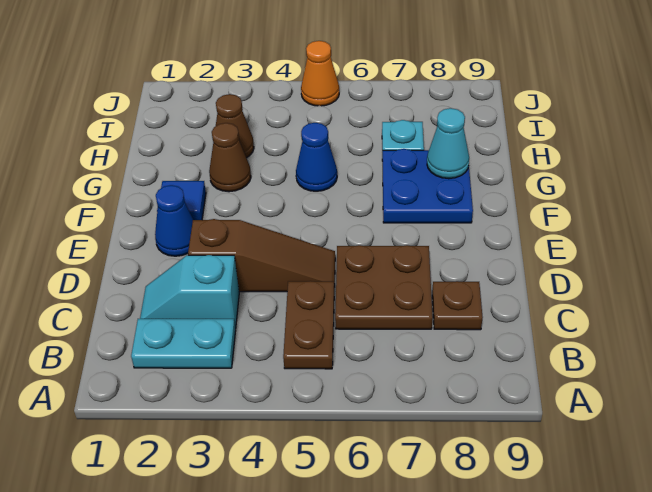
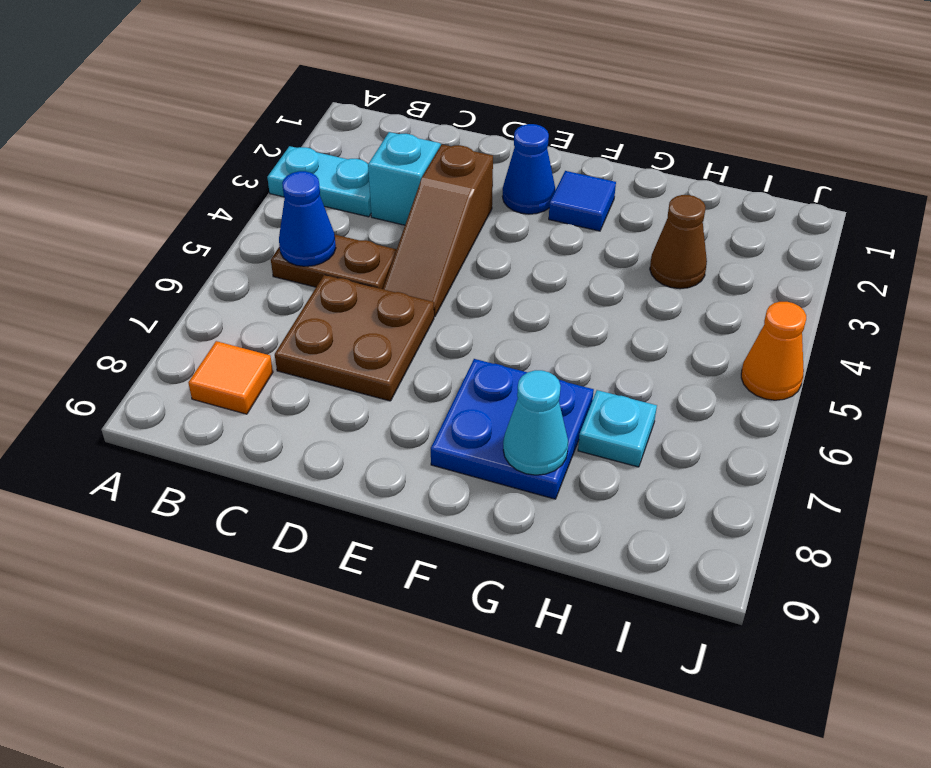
cyan plate B2:B3 level 1 -> cyan plate A3:B3 level 1
none -> orange tile B8 level 1
brown plate C8 level 1 -> none
brown cone G3 level 1 -> none
blue cone G5 level 1 -> blue cone B5 level 2

